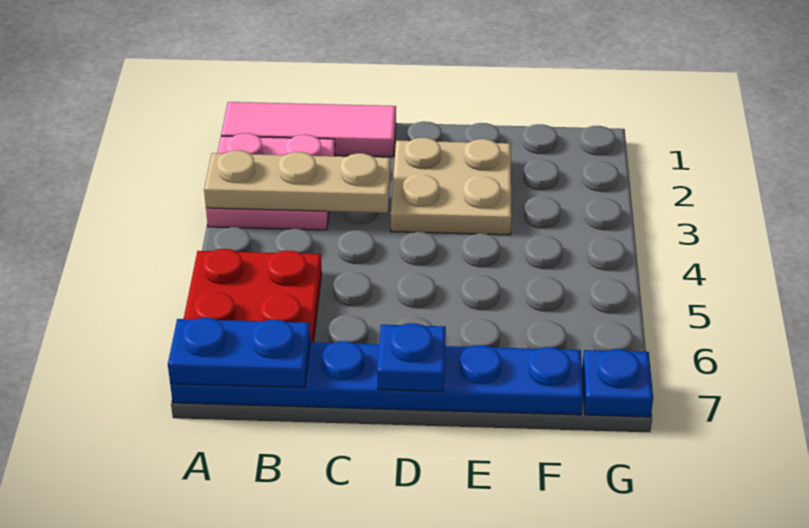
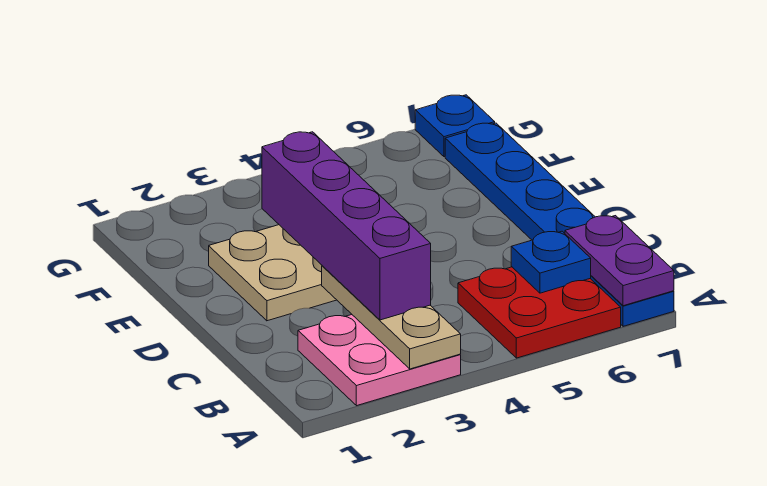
pink tile A1:C1 level 1 -> none
blue plate A7:B7 level 2 -> purple plate A7:B7 level 2
none -> purple brick B3:E3 level 3
blue plate D7 level 2 -> blue plate B6 level 2

